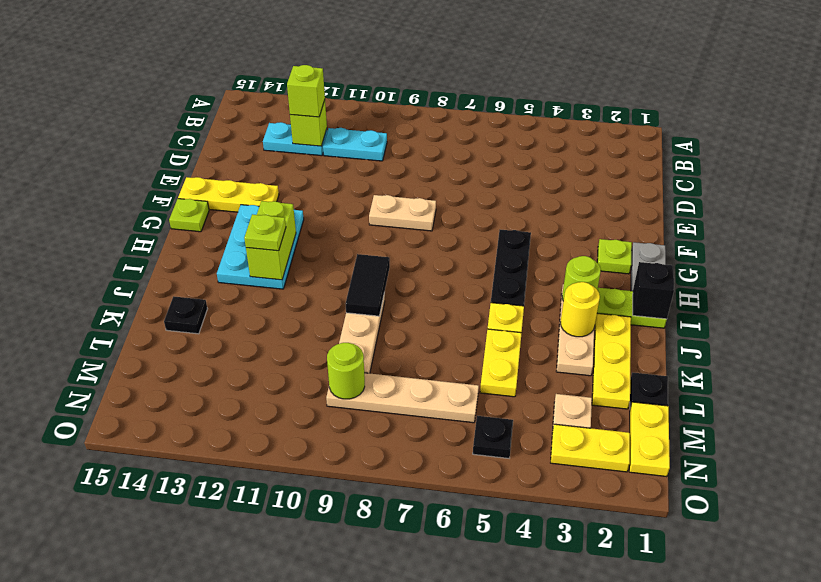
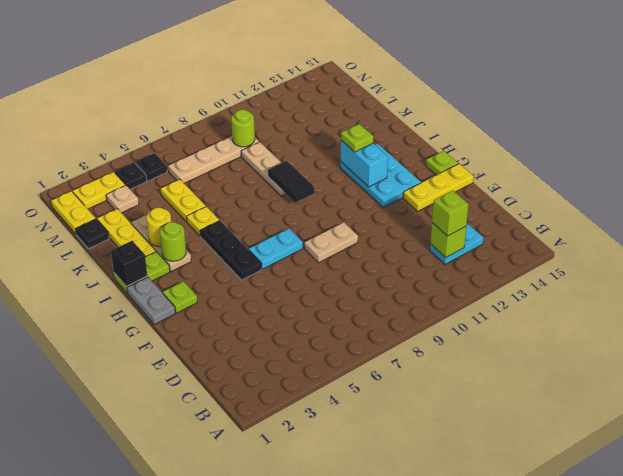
cyan plate C10:C11 level 1 -> cyan plate G6:G7 level 1
lime brick H12:I12 level 2 -> cyan brick H12:I12 level 2
black plate K14 level 1 -> black plate N4 level 1

